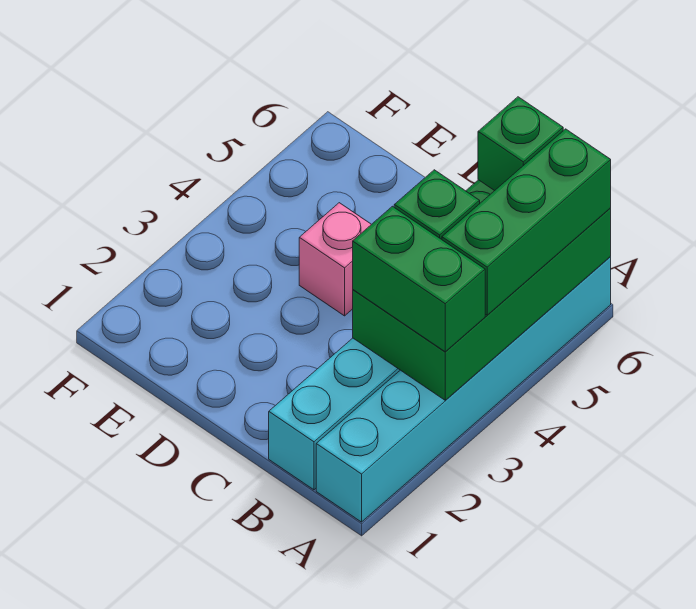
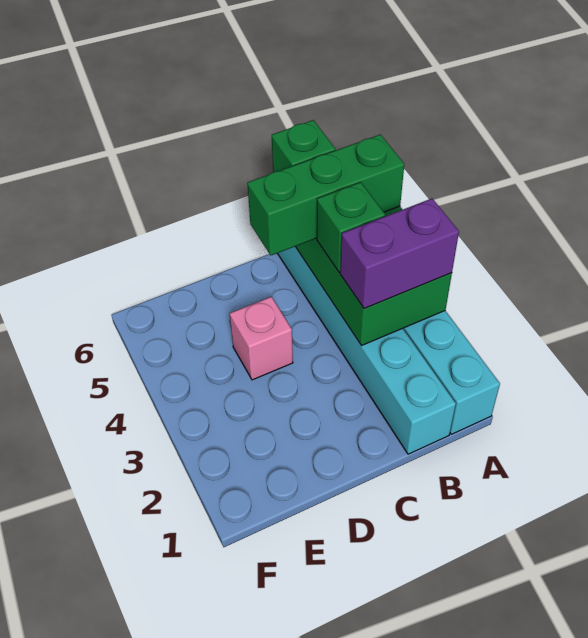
green brick A3:B3 level 3 -> purple brick A3:B3 level 3
green brick A4:A6 level 3 -> green brick A5:C5 level 3

